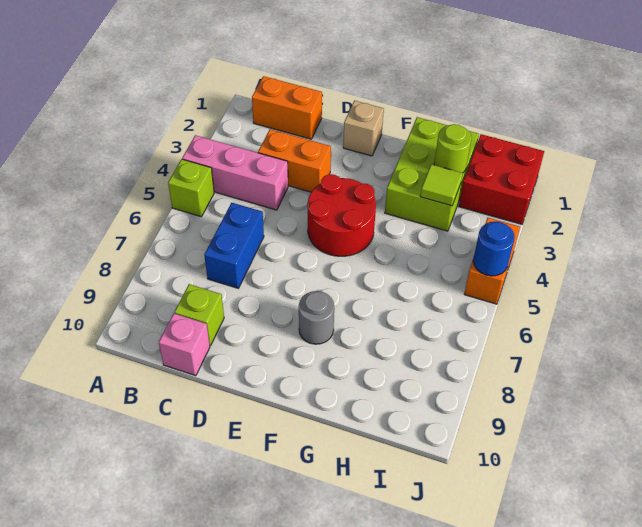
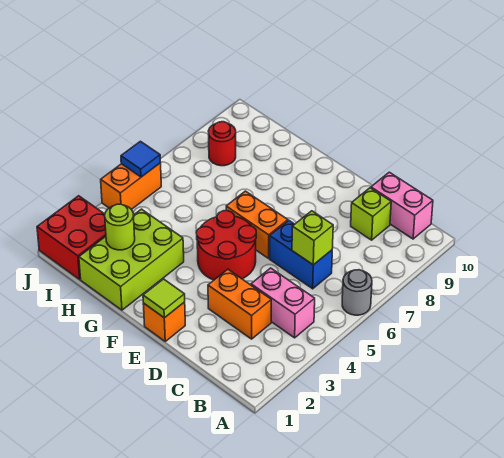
pink brick A4:C4 level 1 -> pink brick B4:C4 level 1
lime brick A5 level 1 -> lime brick C6 level 2
orange brick B1:C1 level 1 -> orange brick E6:F6 level 1
blue brick C6:C7 level 1 -> blue brick C6:D6 level 1
pink brick C10 level 1 -> pink brick B10:C10 level 1
tan brick E1 level 1 -> orange brick E1 level 1
grey round brick F8 level 1 -> grey round brick A6 level 1
lime tile H3 level 2 -> lime tile E1 level 2
none -> red round brick I8 level 1
blue round brick J5 level 2 -> blue tile J5 level 2

